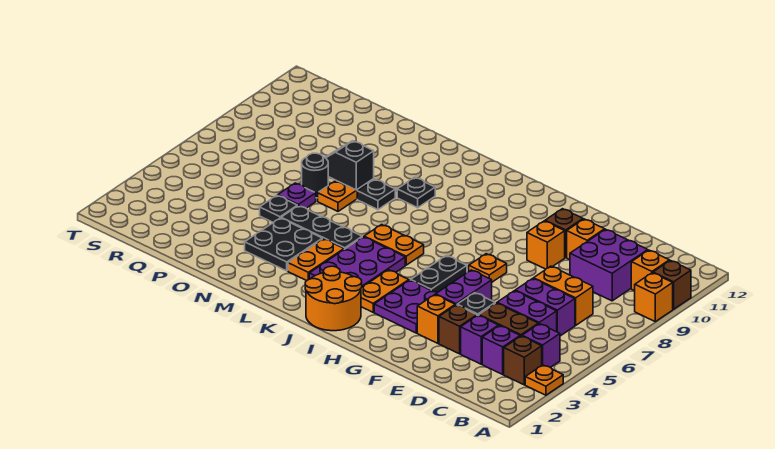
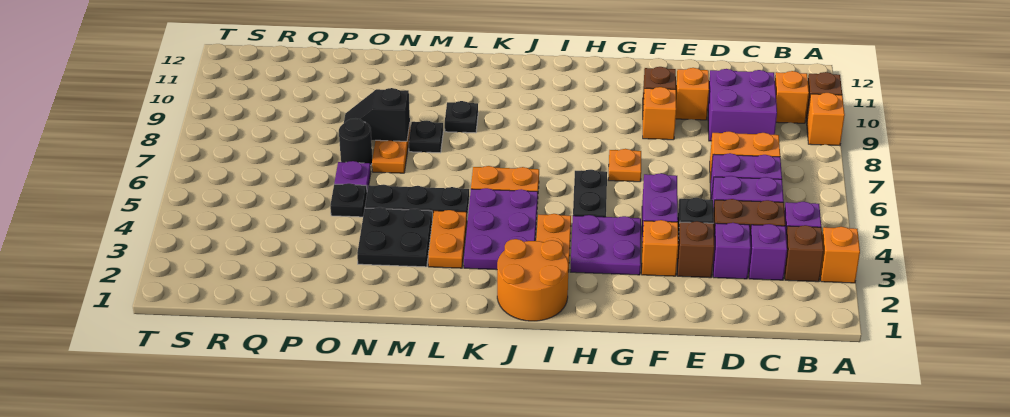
orange plate A3 level 1 -> orange brick A3 level 1

